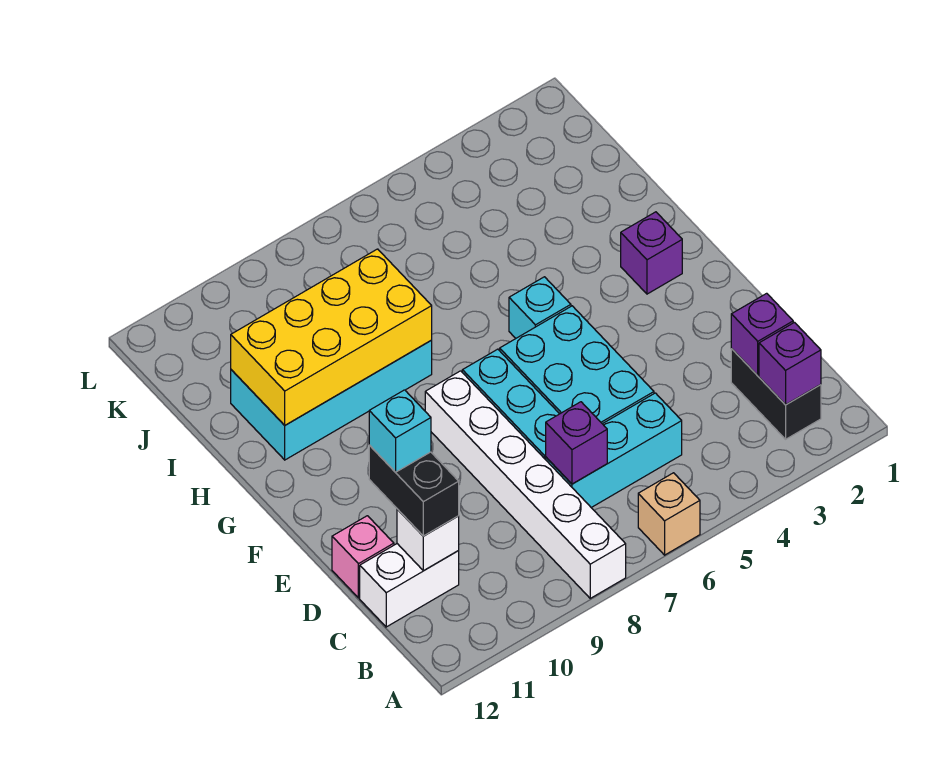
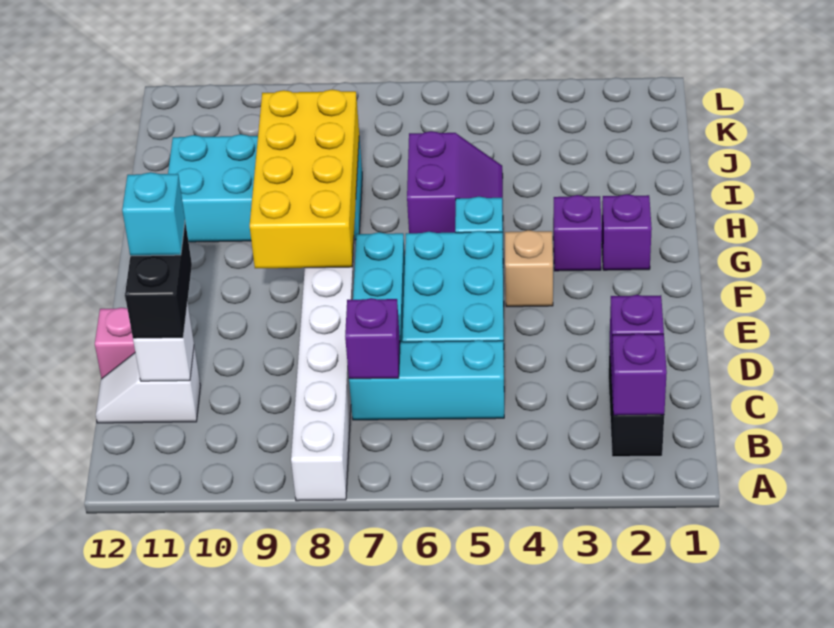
tan brick A6 level 1 -> tan brick F4 level 1
white brick C11:C12 level 1 -> white slope C11:C12 level 1 top 11
none -> purple brick G3 level 1
none -> purple slope H5:I6 level 1 top 6
yellow brick H8:I11 level 2 -> yellow brick F8:I9 level 2

